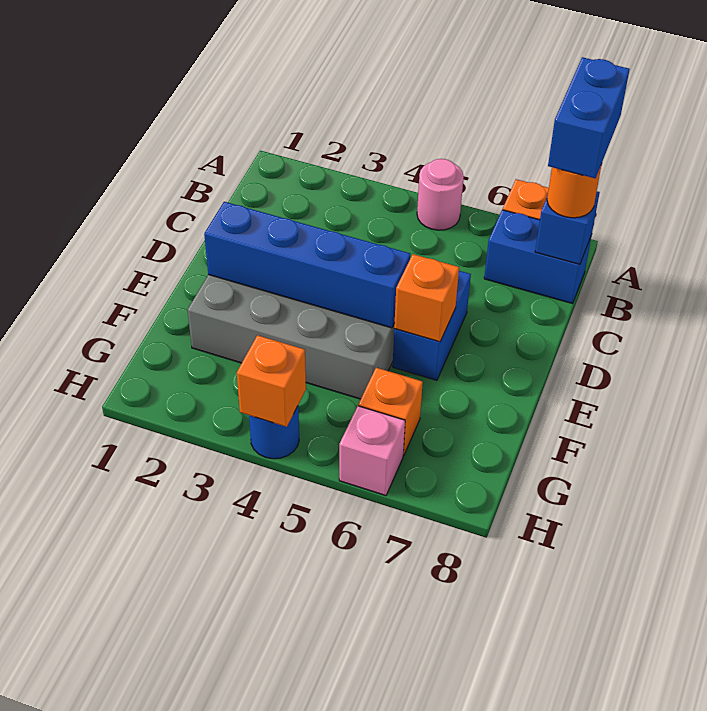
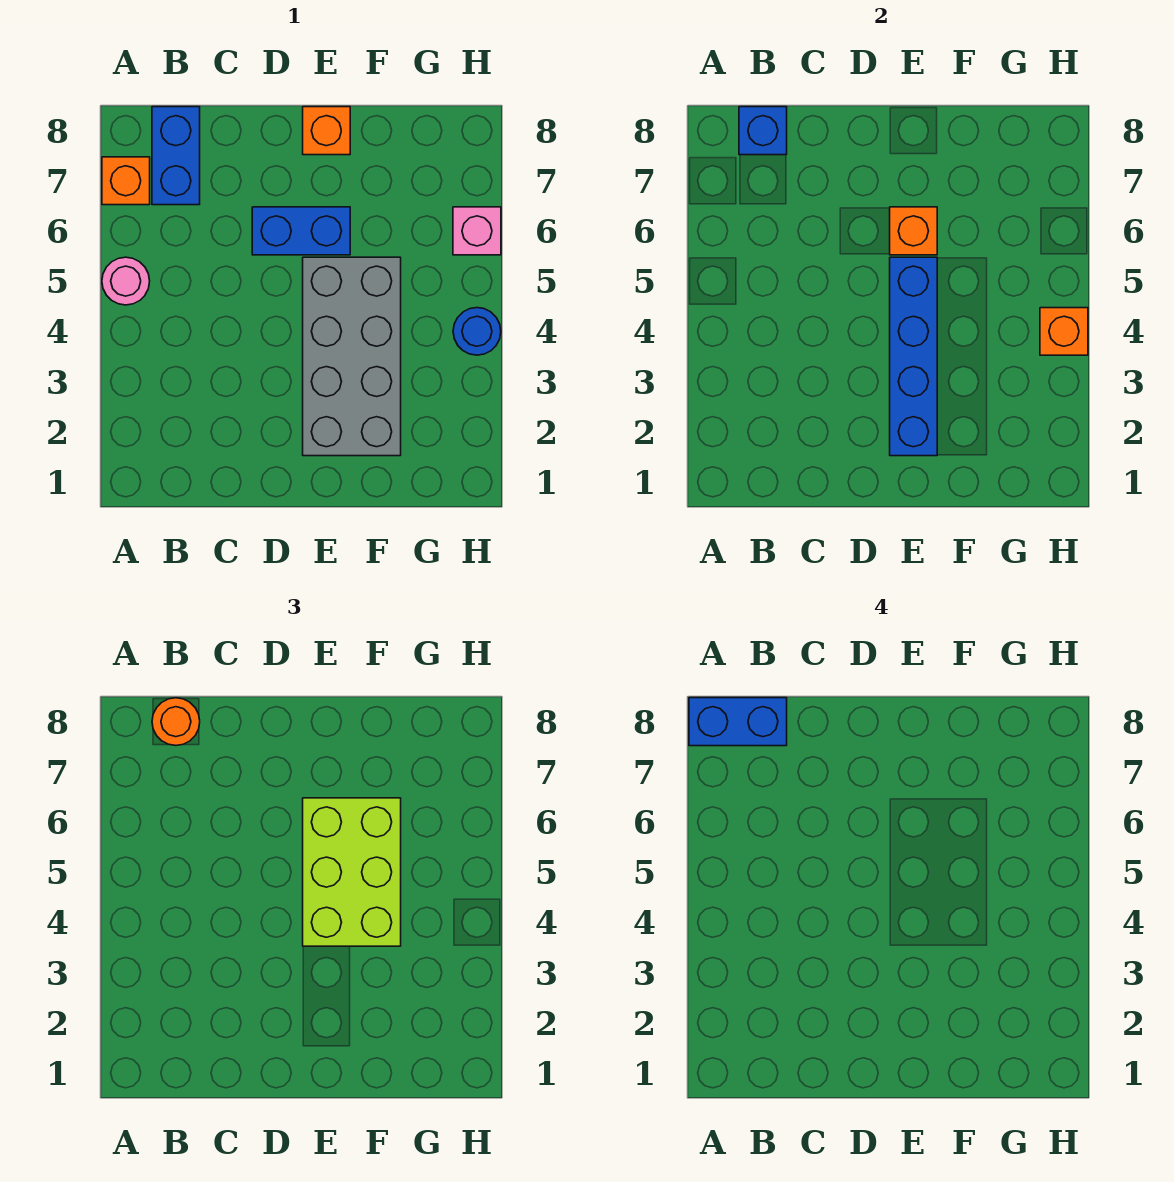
none -> lime brick E4:F6 level 3
orange brick G6 level 1 -> orange brick E8 level 1

